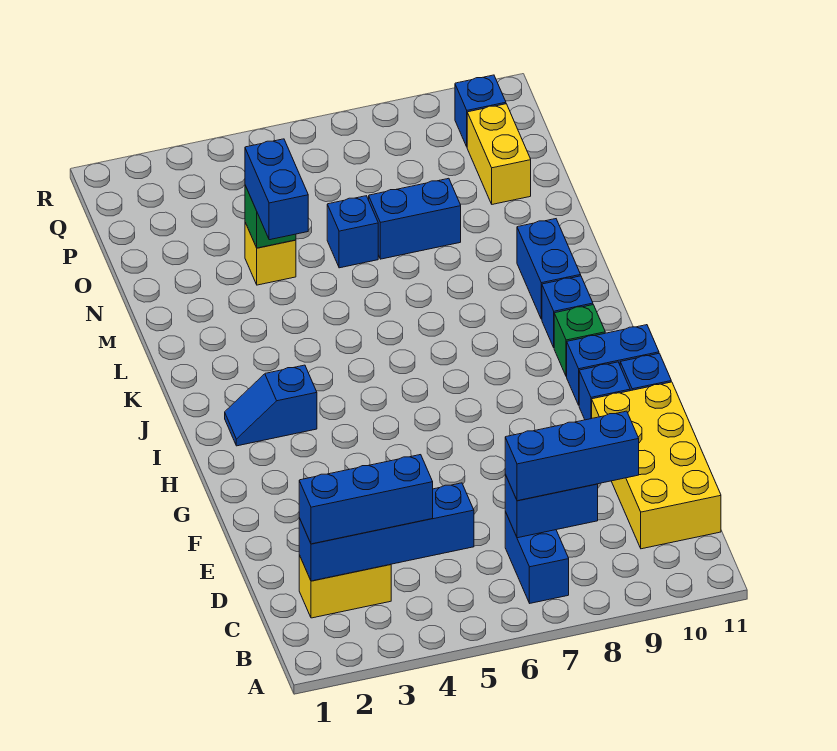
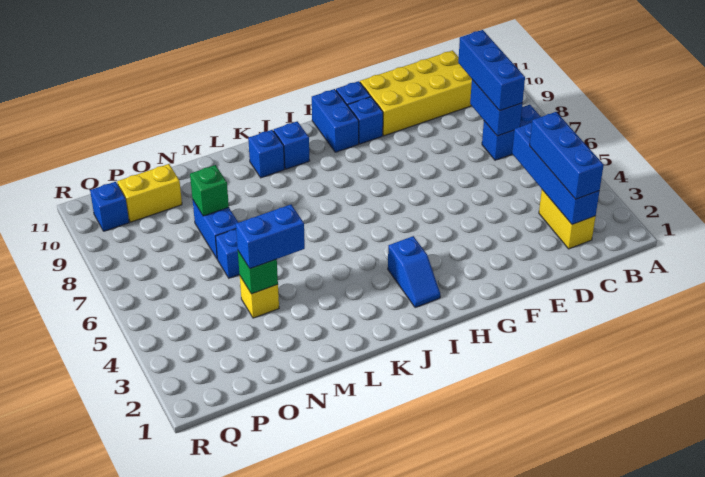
green brick I10 level 1 -> green brick N8 level 2
blue brick K10:L10 level 1 -> blue brick K10 level 1

